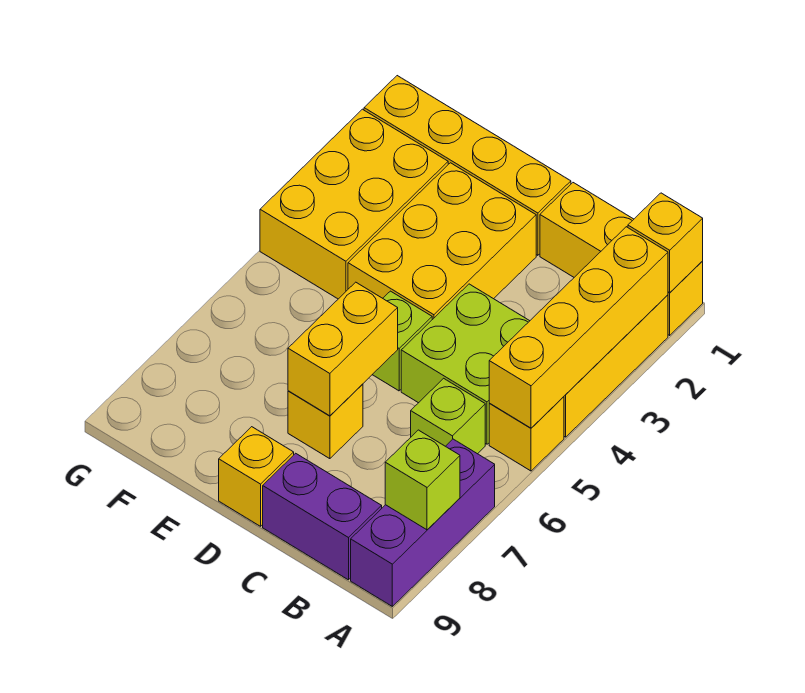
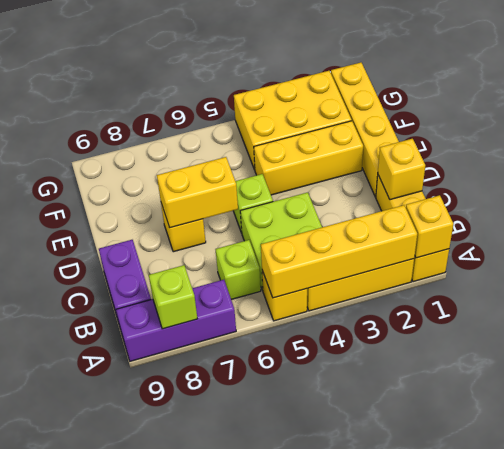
yellow brick D2:E4 level 1 -> yellow brick E2:E4 level 1
yellow brick D9 level 1 -> yellow brick C1 level 2

